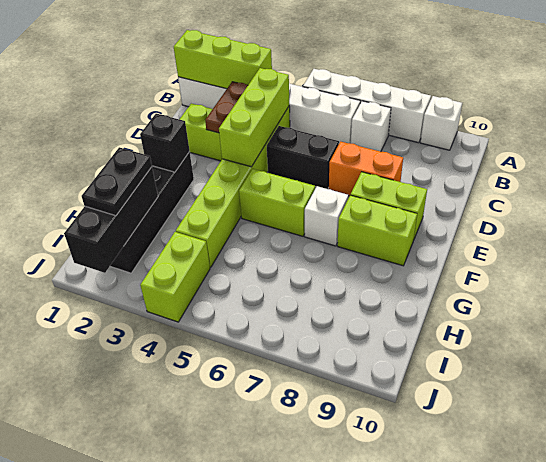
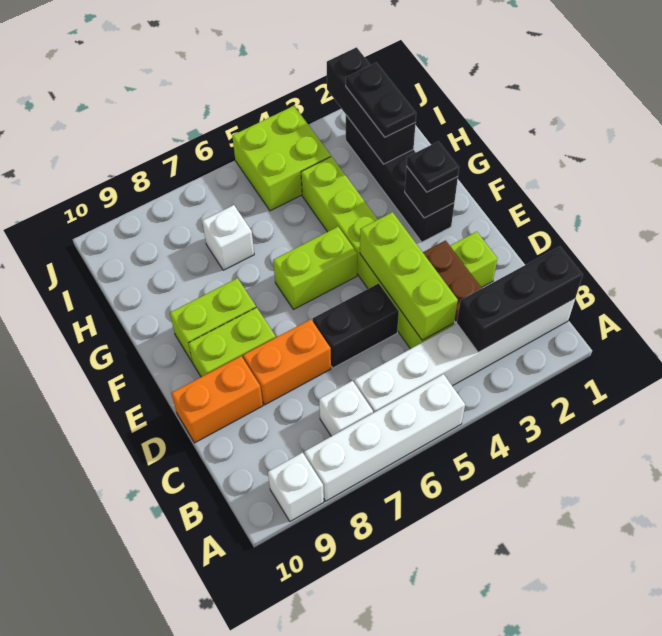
lime brick B1:B3 level 2 -> black brick B1:B3 level 2
none -> orange brick D9:D10 level 1
none -> black plate F2 level 3
white brick F7 level 1 -> white brick H7 level 1
lime brick I4:J4 level 1 -> lime brick I4:J5 level 1

